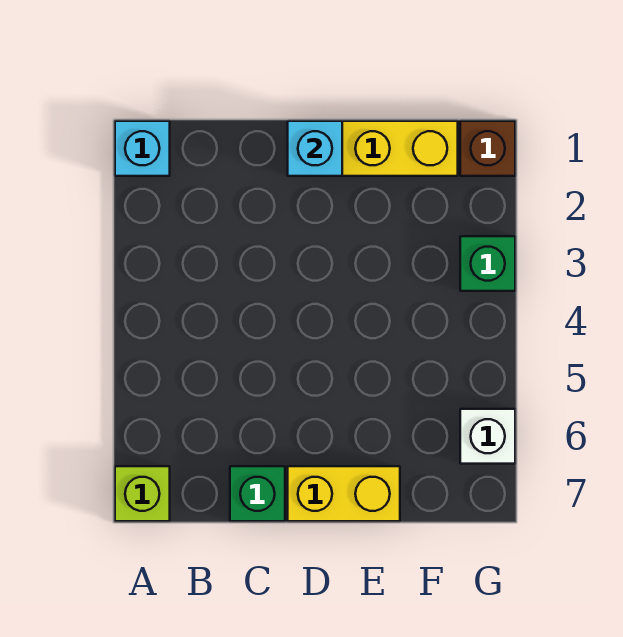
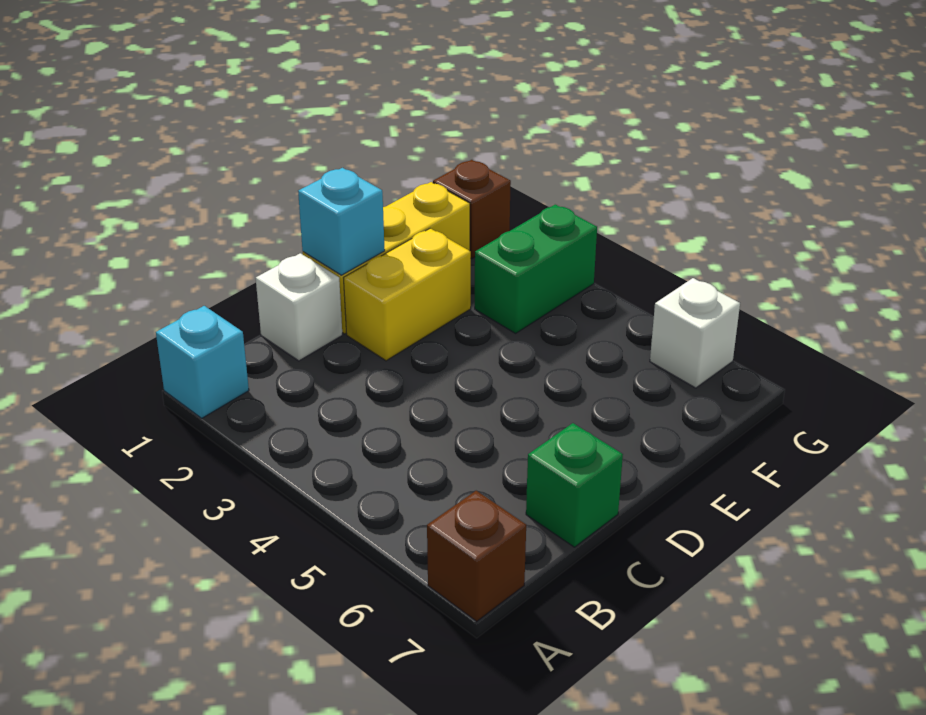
lime brick A7 level 1 -> brown brick A7 level 1
none -> white brick C1 level 1
yellow brick D7:E7 level 1 -> yellow brick D2:E2 level 1
green brick G3 level 1 -> green brick F3:G3 level 1

